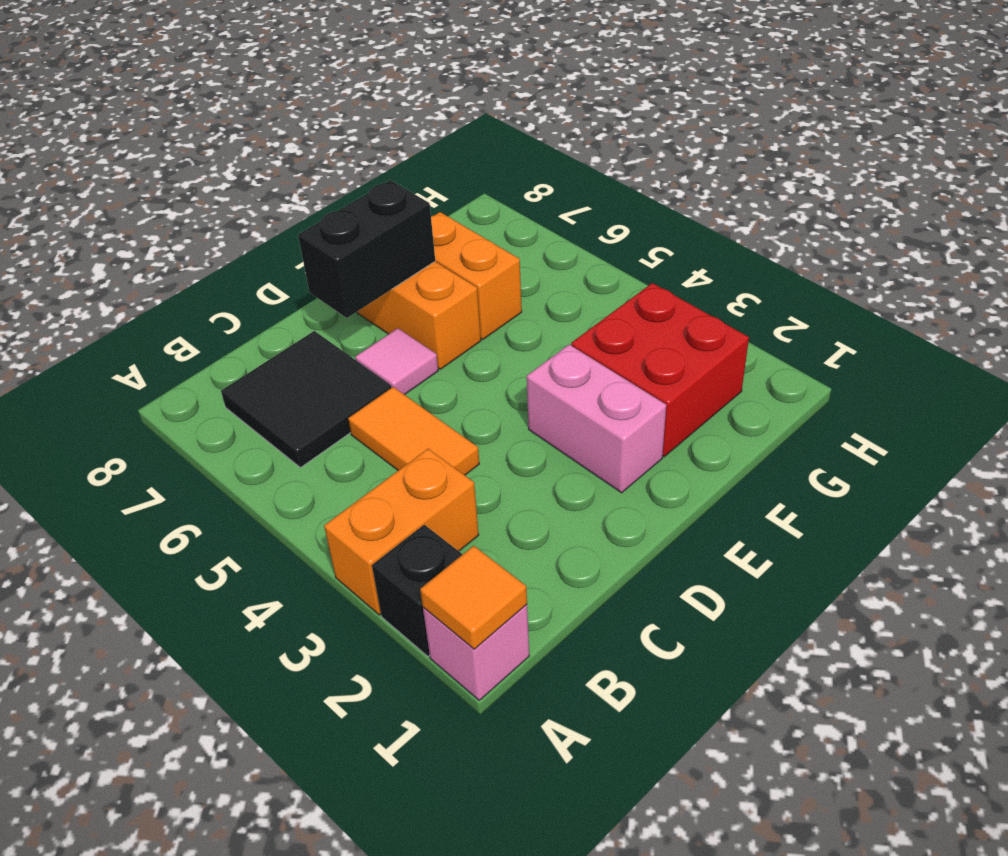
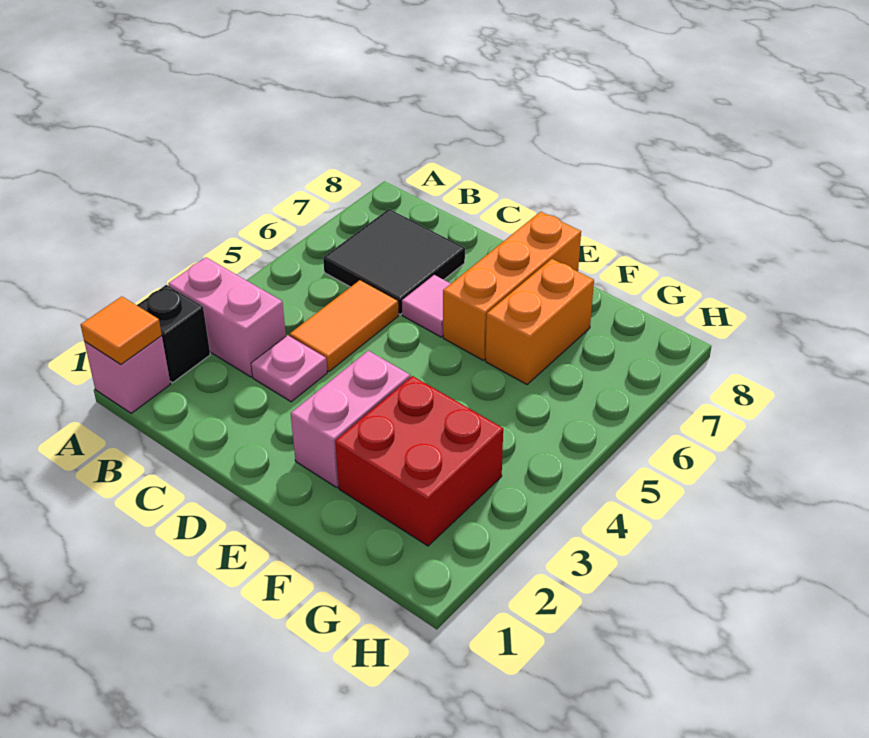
orange brick A3:B3 level 1 -> pink brick A3:B3 level 1
none -> pink plate C3 level 1
black brick D7:E7 level 2 -> none

